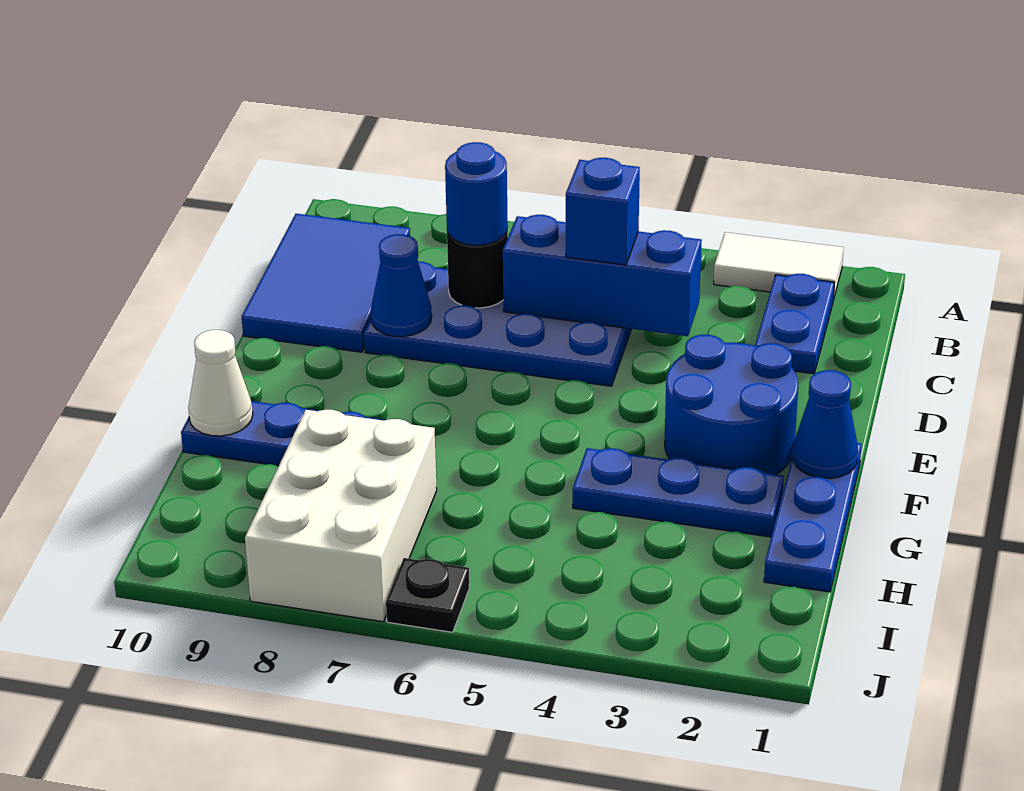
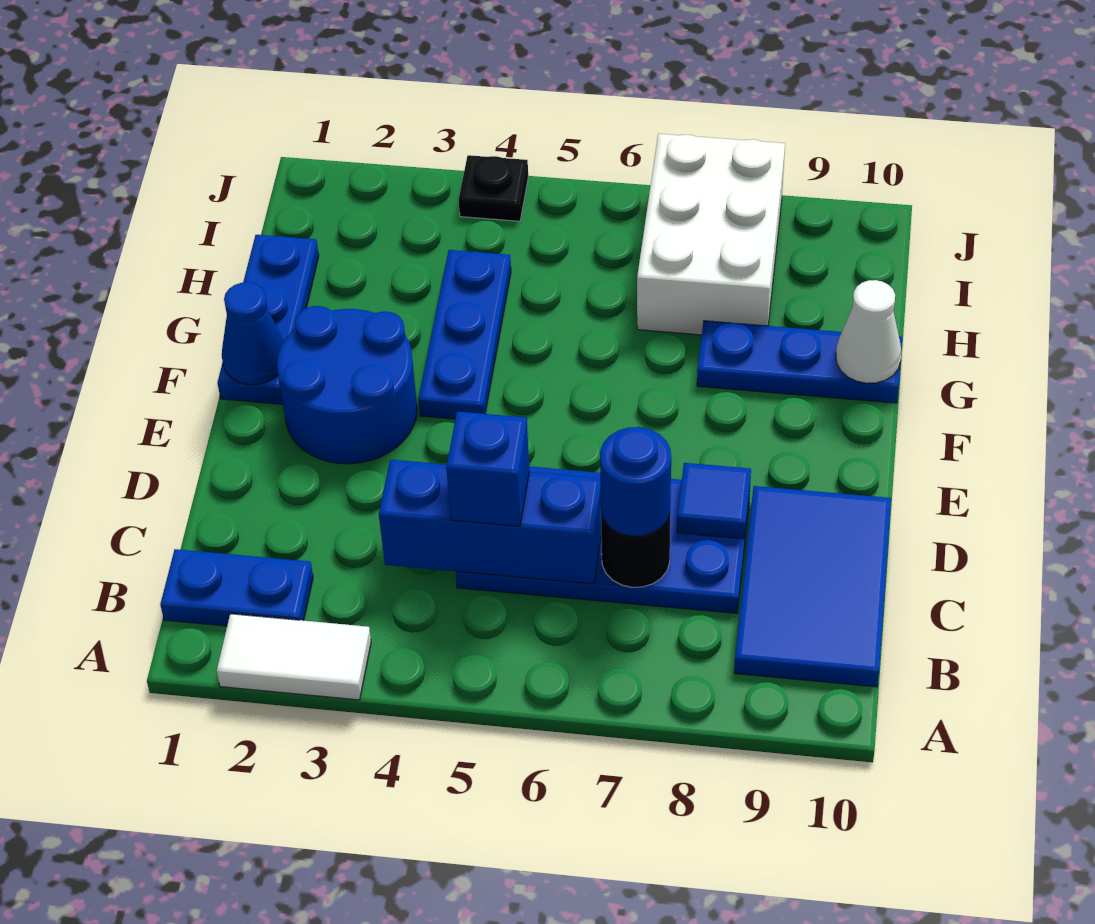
blue plate B2:C2 level 1 -> blue plate B1:B2 level 1
blue cone D8 level 2 -> blue tile D8 level 2
blue plate G2:G4 level 1 -> blue plate F4:H4 level 1
black plate J6 level 1 -> black plate J4 level 1

